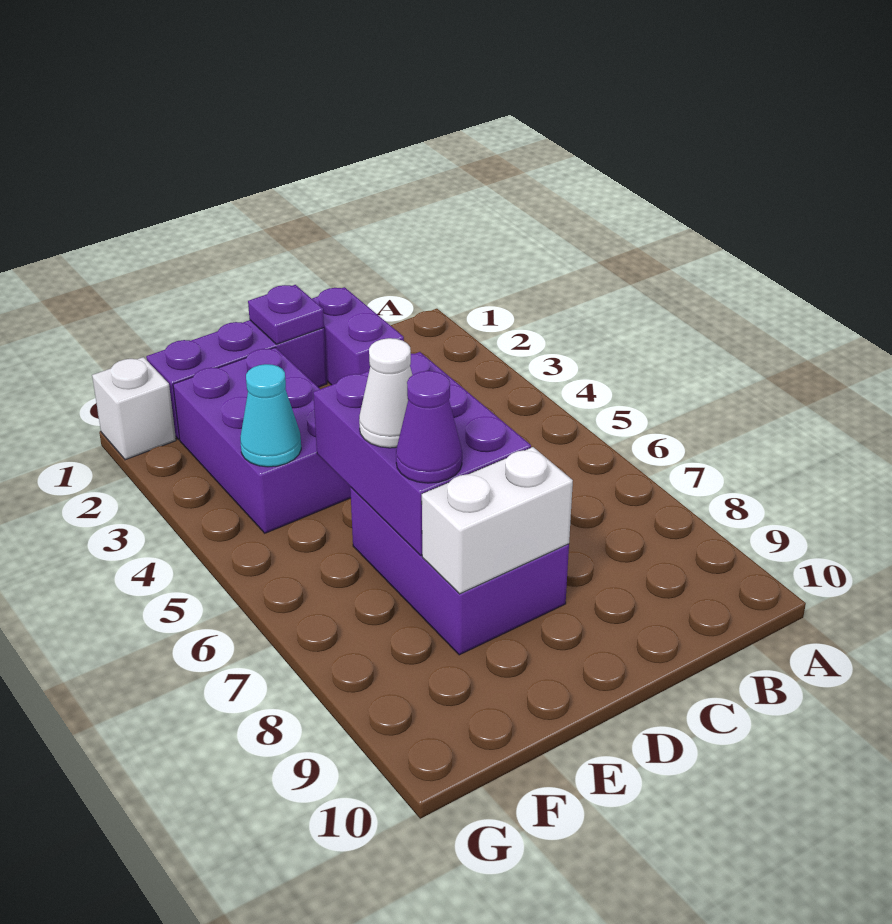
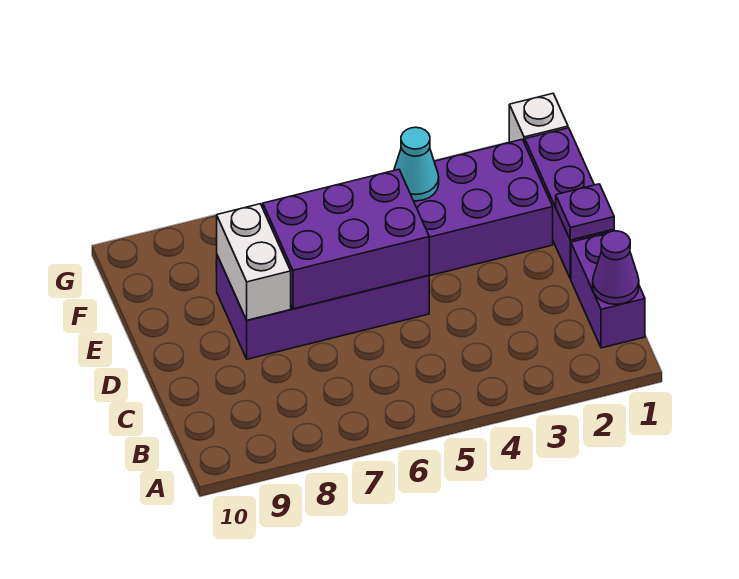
purple brick C1:C2 level 1 -> purple brick B1:C1 level 1
purple brick D6:E8 level 1 -> purple brick D5:E8 level 1
white cone E6 level 3 -> none
purple cone E7 level 3 -> purple cone B1 level 2

